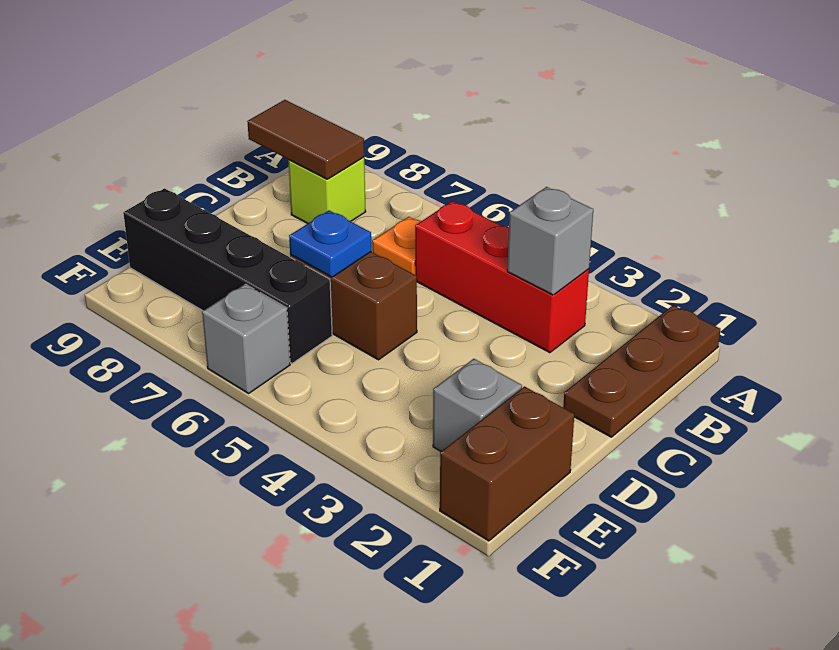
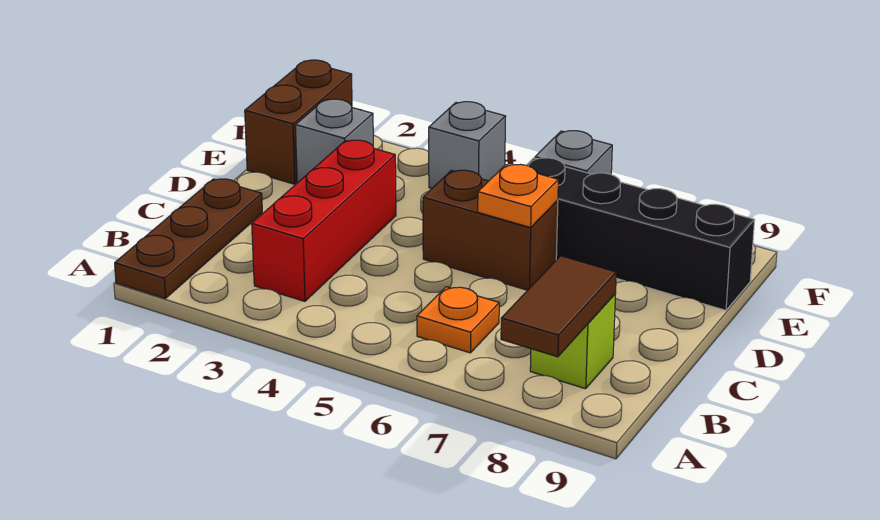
red brick B3:B5 level 1 -> red brick B3:D3 level 1
grey brick B3 level 2 -> grey brick F4 level 1
brown tile B8:B9 level 2 -> brown tile A8:B8 level 2
blue plate D6 level 2 -> orange plate D6 level 2

